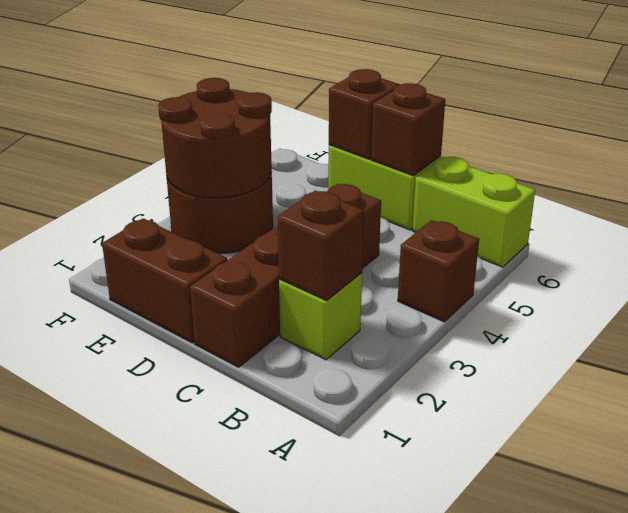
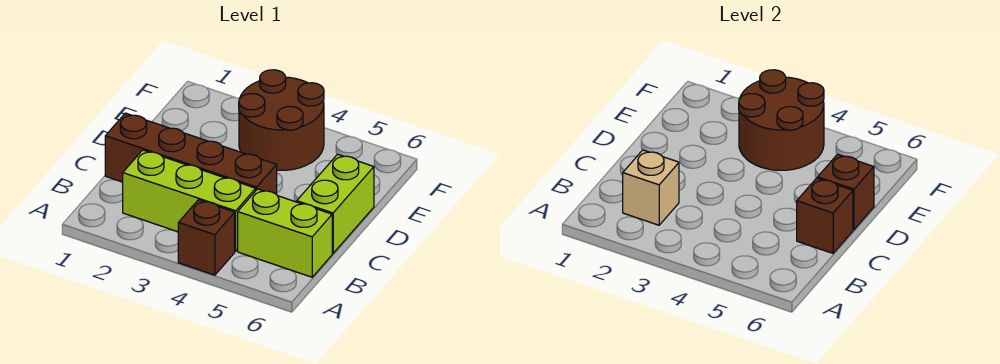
lime brick A6:B6 level 1 -> lime brick B5:B6 level 1
lime brick B2 level 1 -> lime brick B2:B4 level 1
brown brick B2 level 2 -> tan brick B2 level 2
brown brick D1:E1 level 1 -> none

